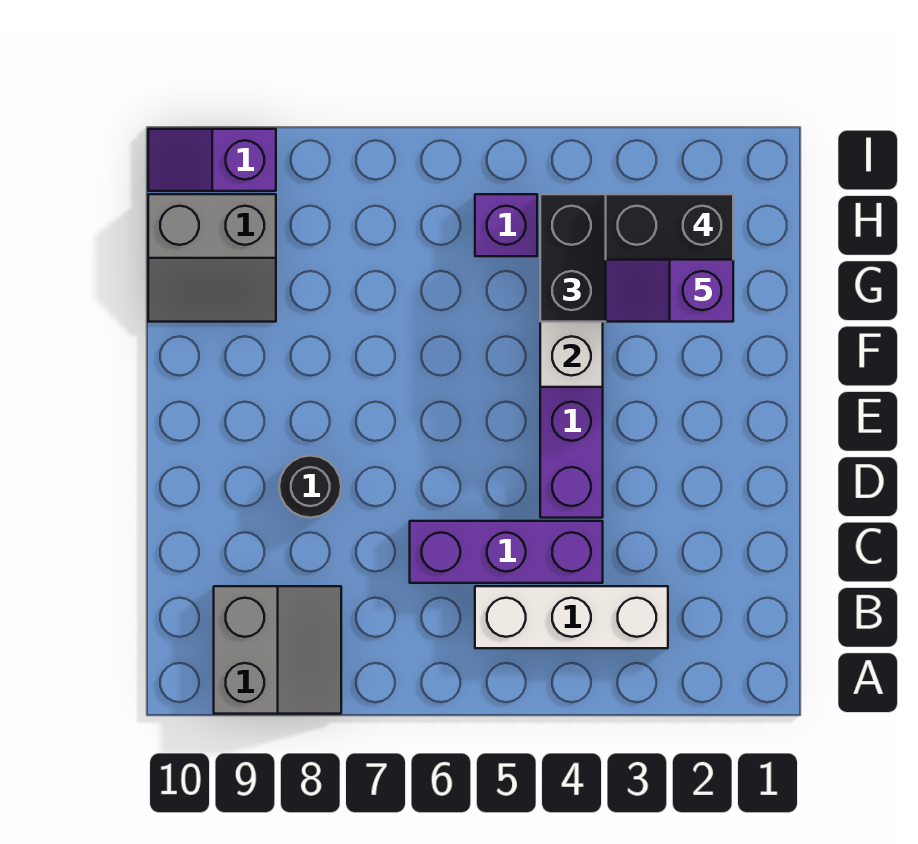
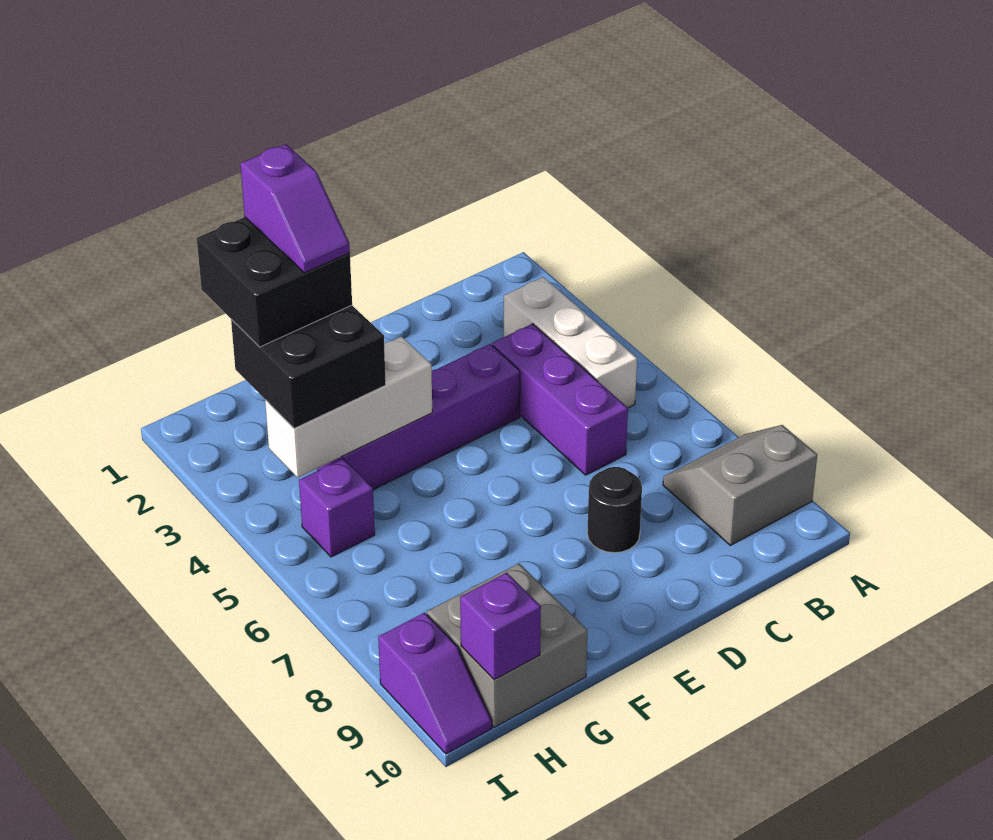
grey slope G9:H10 level 1 top H -> grey brick G9:H10 level 1
none -> purple brick H10 level 2

